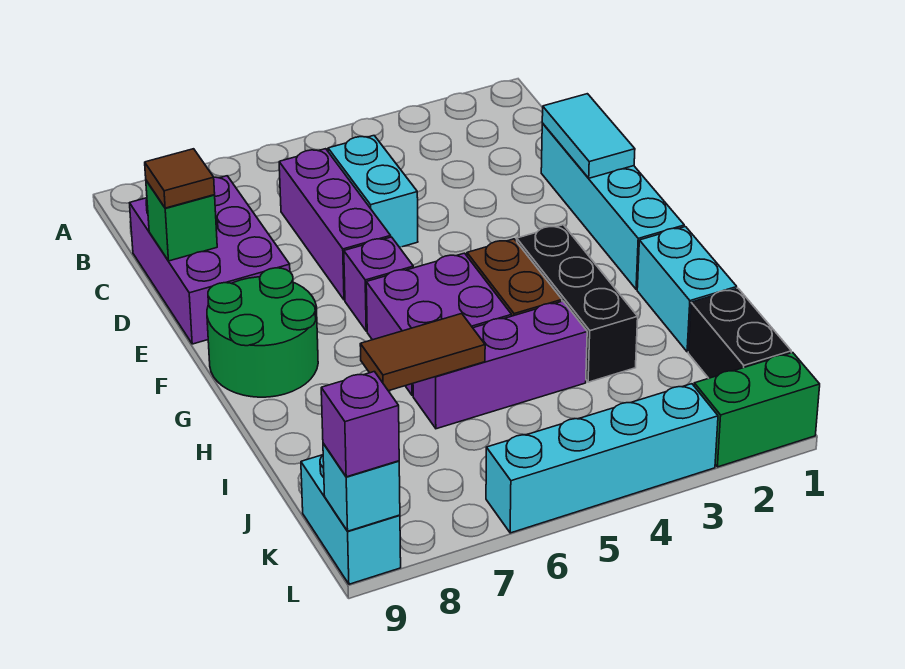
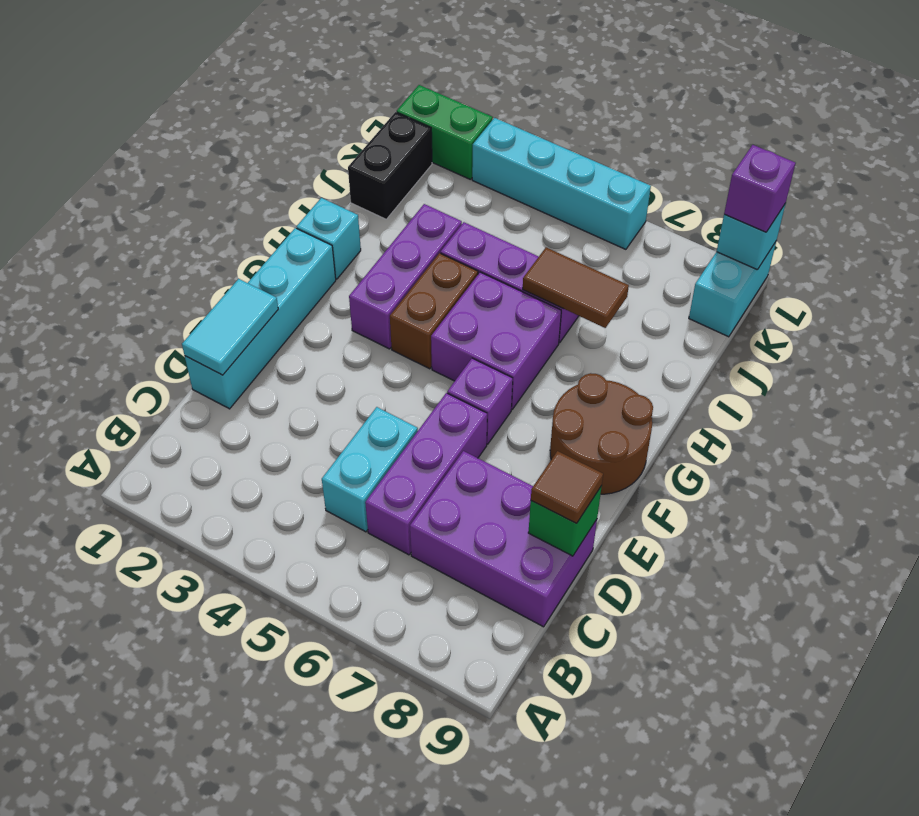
purple brick C8:E9 level 1 -> purple brick C7:D9 level 1
green round brick F8:G9 level 1 -> brown round brick F8:G9 level 1
black brick G3:I3 level 1 -> purple brick G3:I3 level 1
cyan brick H1:I1 level 1 -> cyan brick H1 level 1

